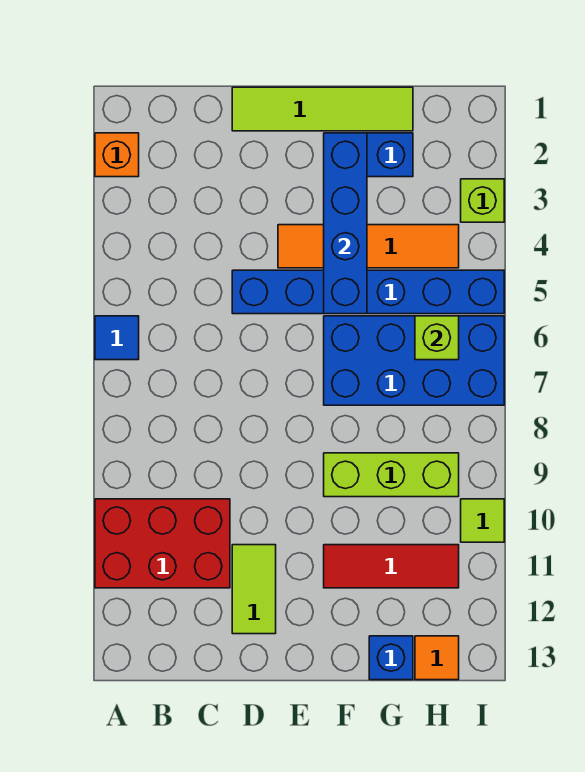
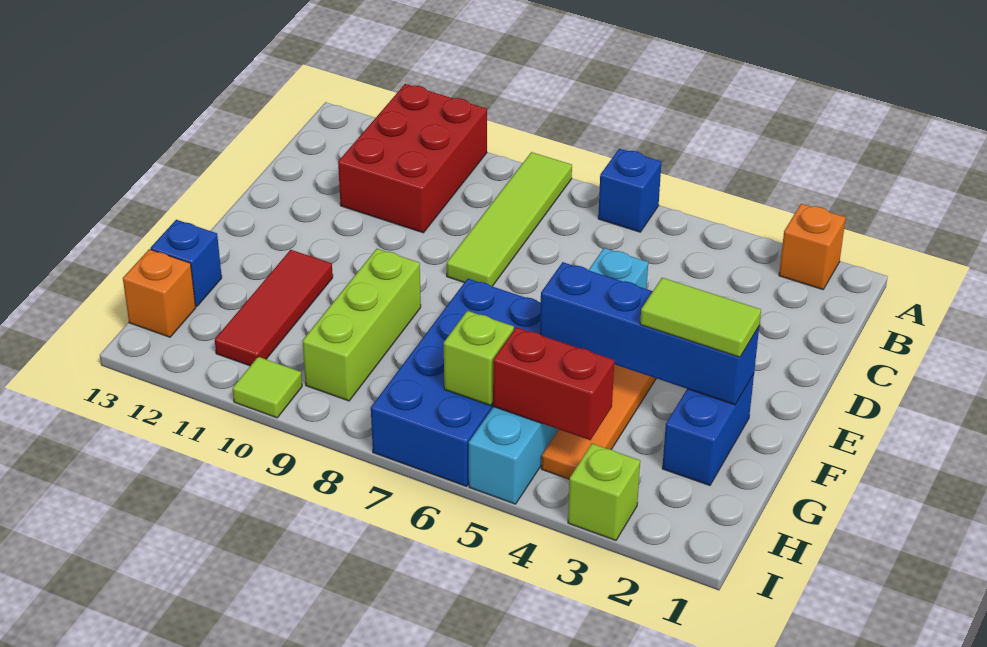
blue tile A6 level 1 -> blue brick A6 level 1
lime tile D1:G1 level 1 -> lime tile A8:D8 level 1
blue brick D5:I5 level 1 -> cyan brick D5:I5 level 1
lime tile D11:D12 level 1 -> lime tile F2:F3 level 3
none -> red brick H4:H5 level 2
orange tile H13 level 1 -> orange brick H13 level 1

